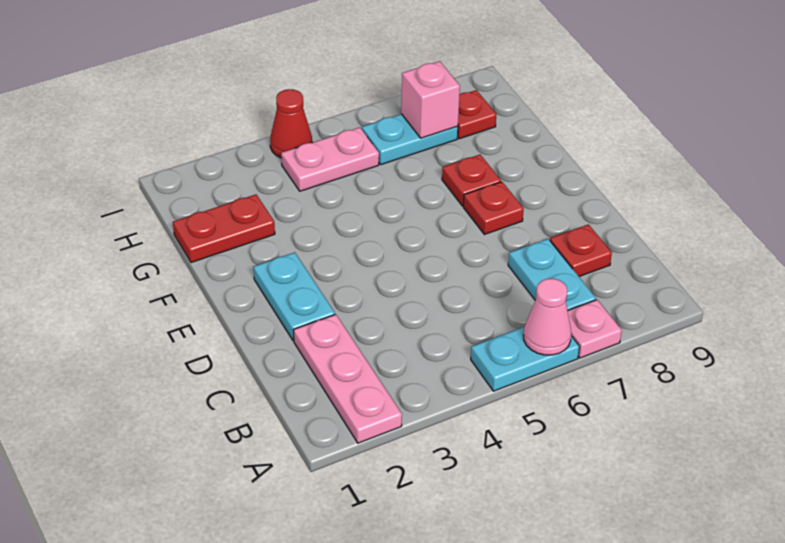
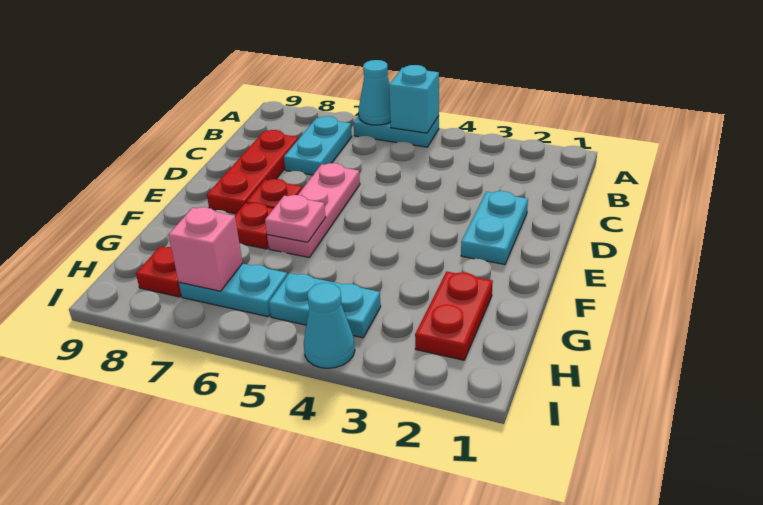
pink plate A2:C2 level 1 -> pink plate D6:F6 level 1
none -> cyan brick A5 level 2
pink cone A6 level 2 -> cyan cone A6 level 2
pink plate A7 level 1 -> pink plate F6 level 2
red plate C8 level 1 -> red plate C8:E8 level 1
red plate G1:G2 level 1 -> red plate G2:H2 level 1
pink plate H4:H5 level 1 -> cyan plate H4:H5 level 1
red cone I4 level 1 -> cyan cone I4 level 1

